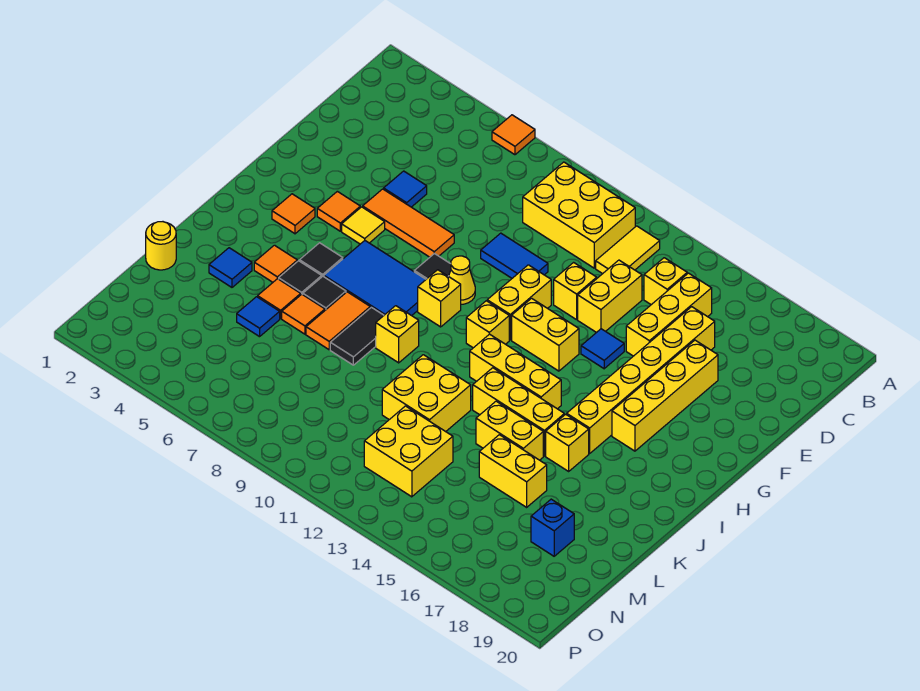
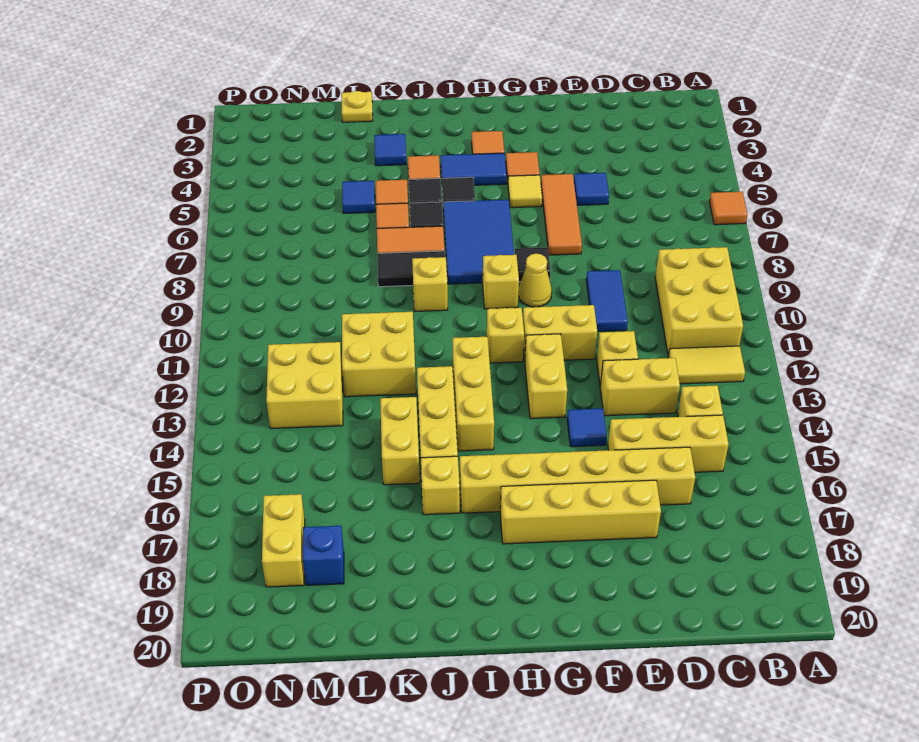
none -> blue tile H4:I4 level 1
yellow round brick L1 level 1 -> yellow plate L1 level 1
yellow brick L15:L16 level 1 -> yellow brick N17:N18 level 1

